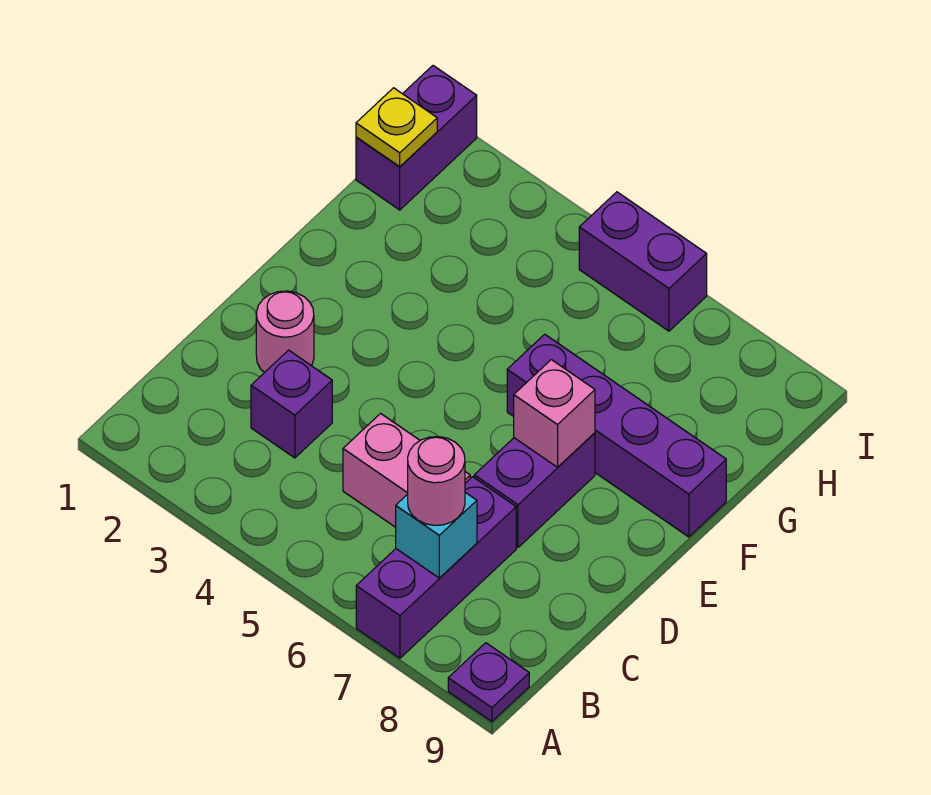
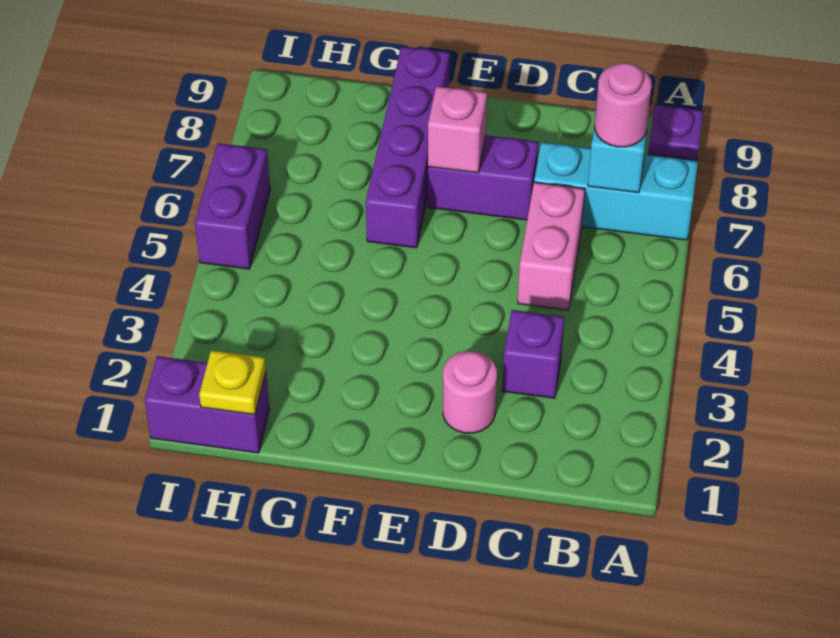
purple brick A7:C7 level 1 -> cyan brick A7:C7 level 1

